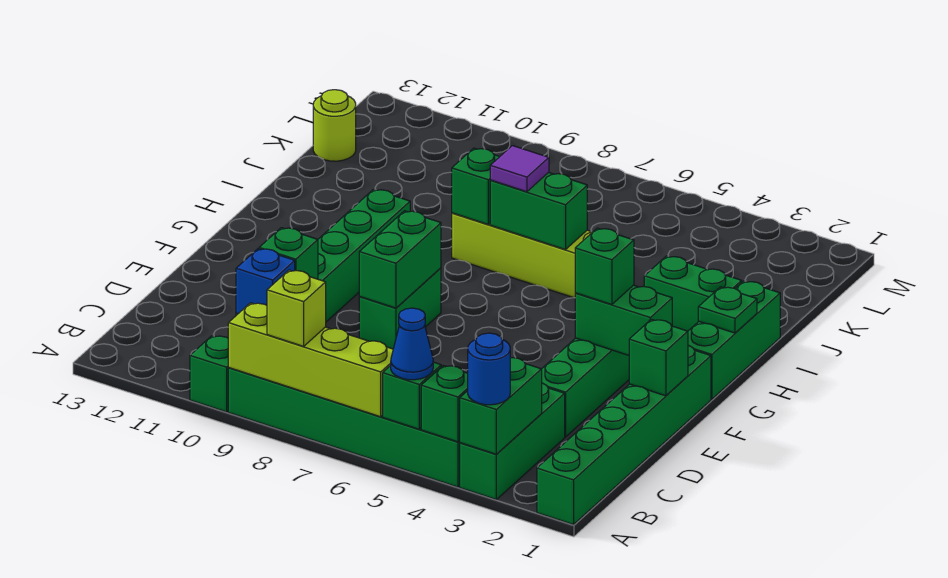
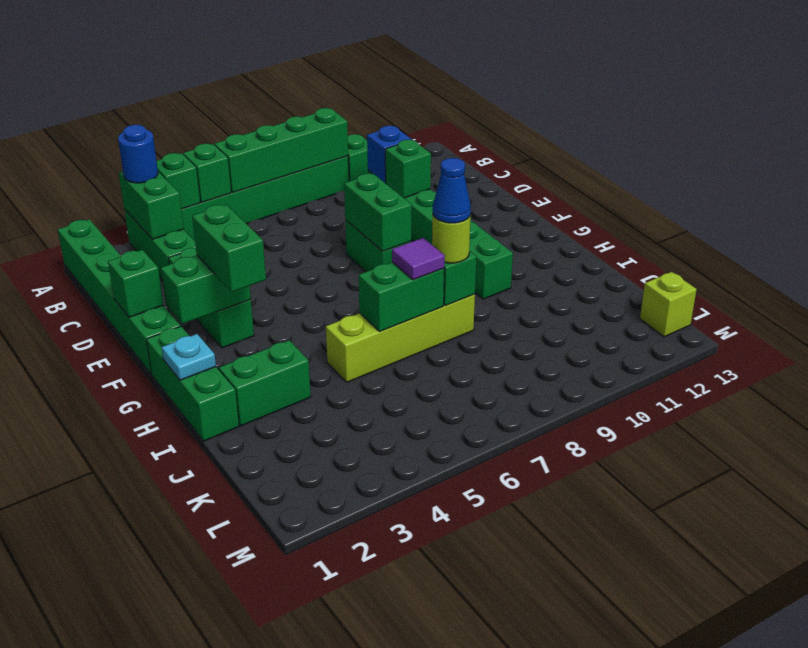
blue cone A5 level 3 -> blue cone I8 level 4
lime brick A6:A9 level 2 -> green brick A6:A9 level 2
lime brick A8 level 3 -> lime brick L13 level 1
green brick F3 level 3 -> green brick F3:G3 level 3
green plate H1 level 2 -> cyan plate H1 level 2
lime round brick K13 level 1 -> lime round brick I8 level 3

